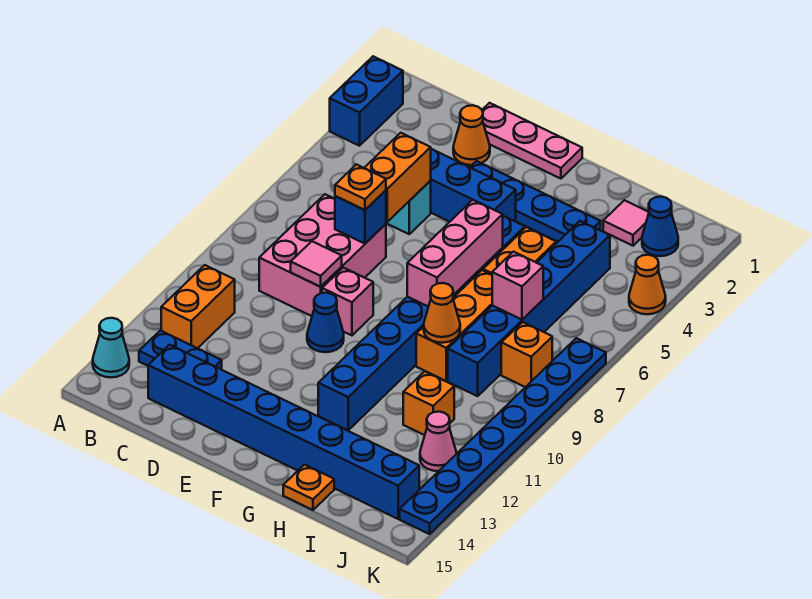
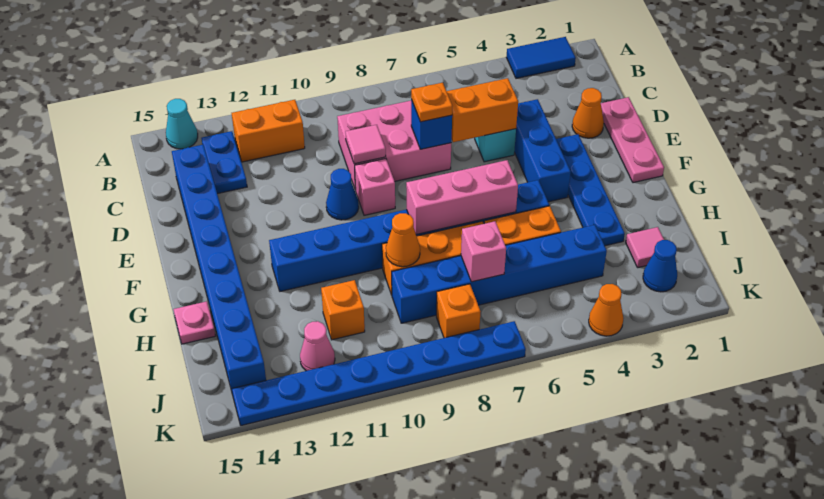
blue brick A2:A3 level 1 -> blue tile A2:A3 level 1
orange plate H15 level 1 -> pink plate H15 level 1

